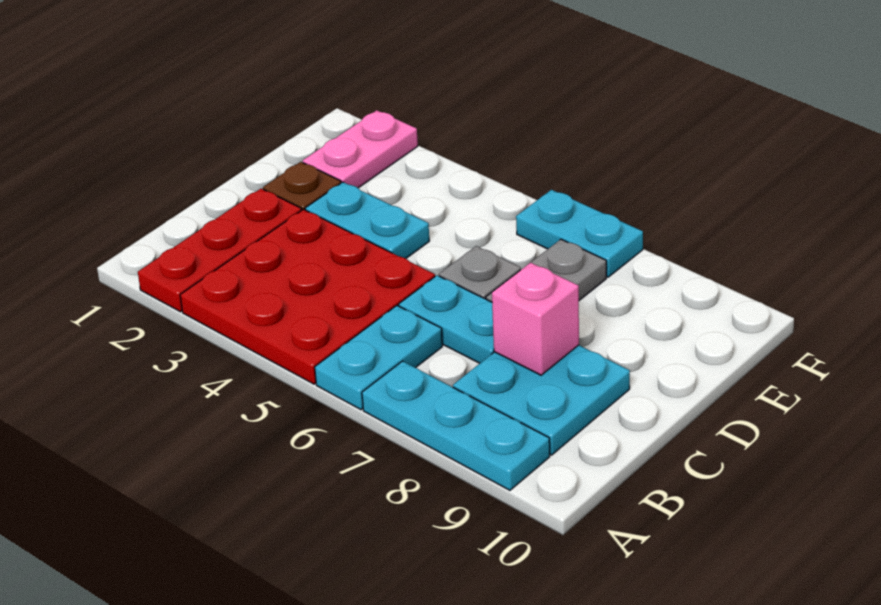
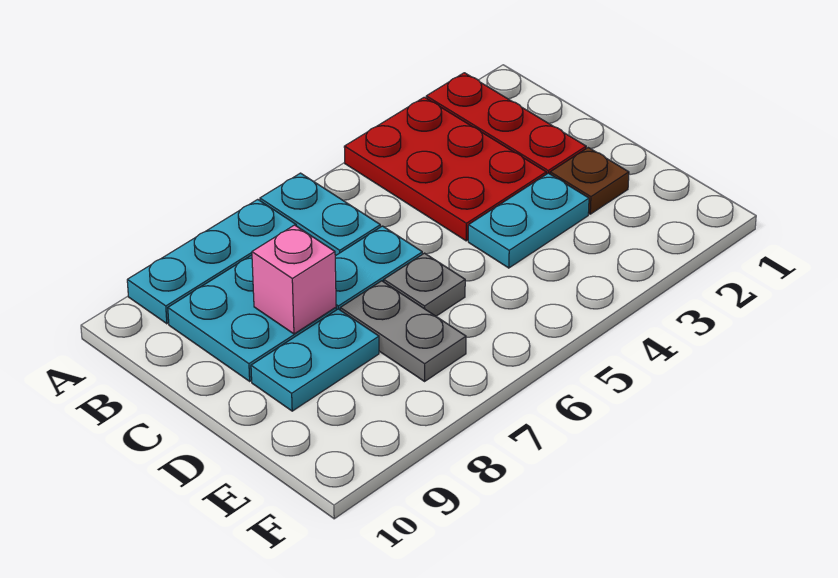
red plate A3:C5 level 1 -> red plate A3:C4 level 1
pink plate E2:F2 level 1 -> none
cyan plate F6:F7 level 1 -> cyan plate D8:D9 level 1

